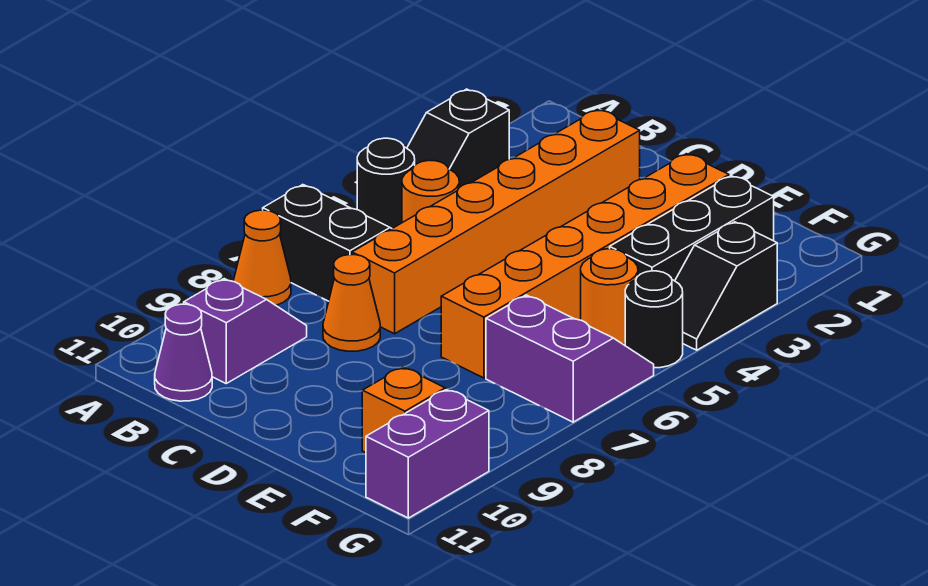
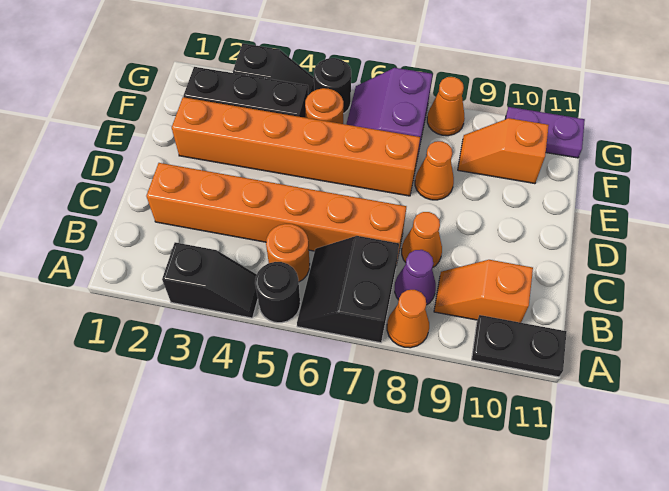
none -> black plate A10:A11 level 1
purple slope B9:B10 level 1 top 10 -> orange slope B9:B10 level 1 top 10
purple cone B11 level 1 -> purple cone B8 level 1
none -> orange cone E8 level 1
none -> orange cone G8 level 1
purple brick G10:G11 level 1 -> purple plate G10:G11 level 1

